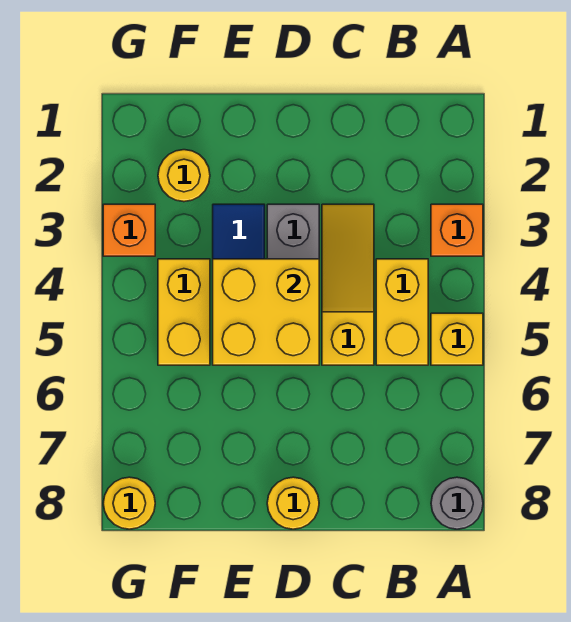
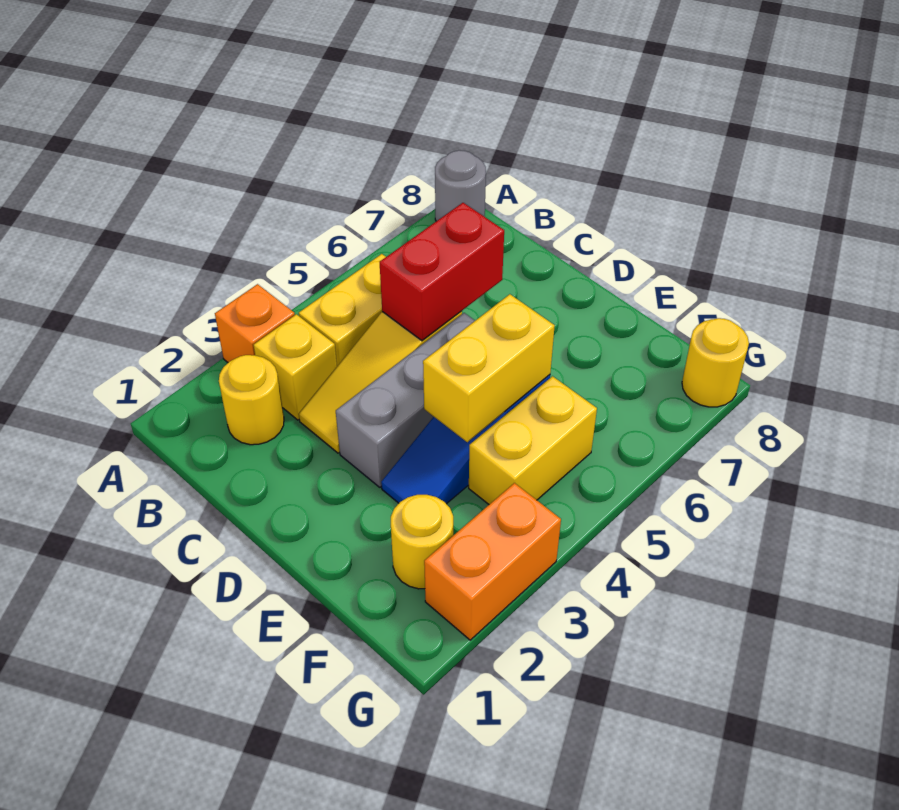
yellow brick A5 level 1 -> yellow brick B3 level 1
none -> red brick C5:C6 level 2
yellow brick D4:E5 level 2 -> yellow brick E4:E5 level 2
yellow round brick D8 level 1 -> yellow round brick B2 level 1
orange brick G3 level 1 -> orange brick G2:G3 level 1

